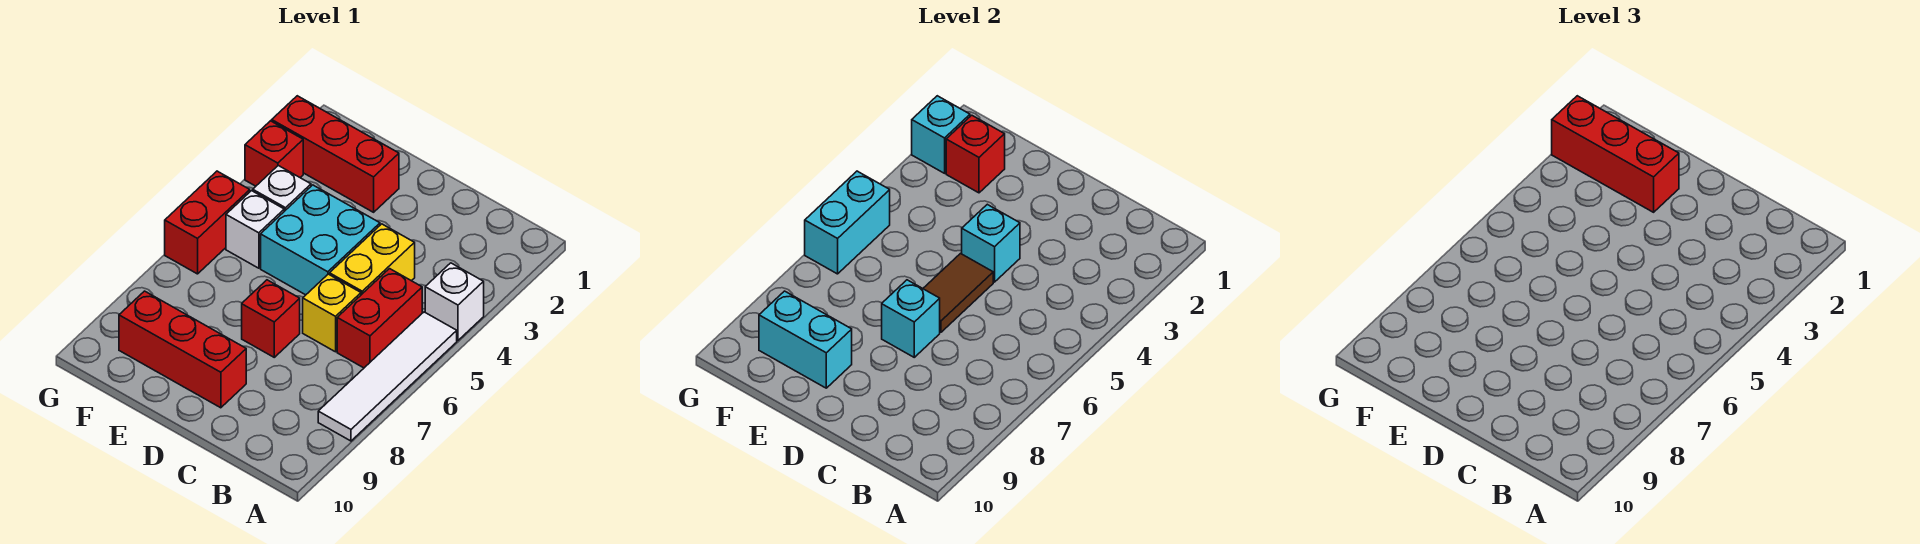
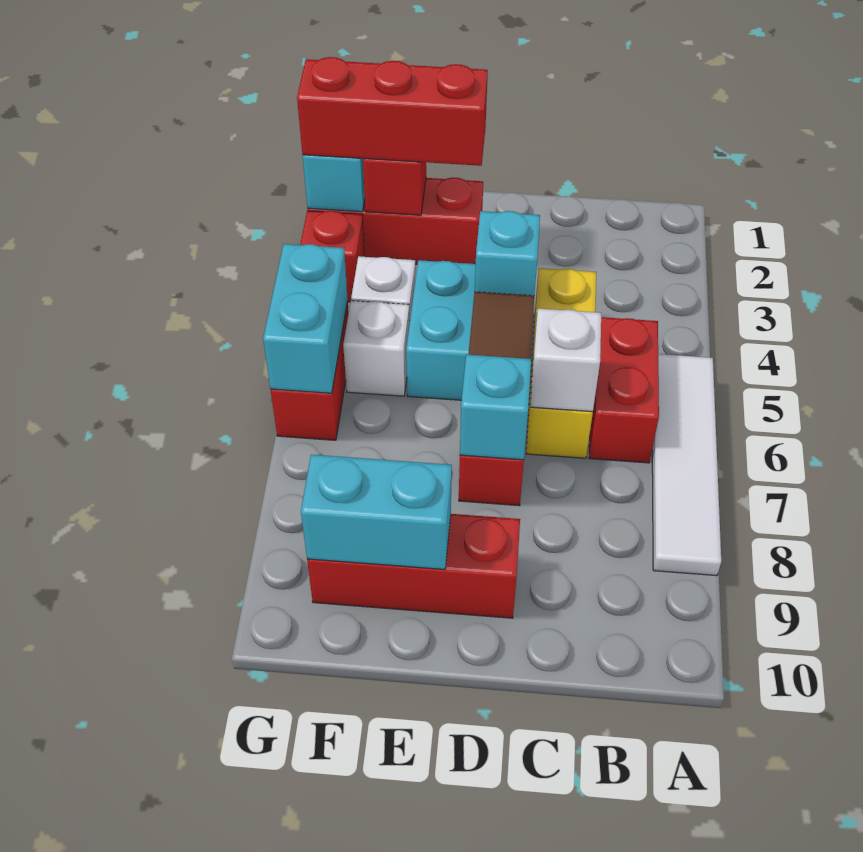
white brick A4 level 1 -> white brick C6 level 2

